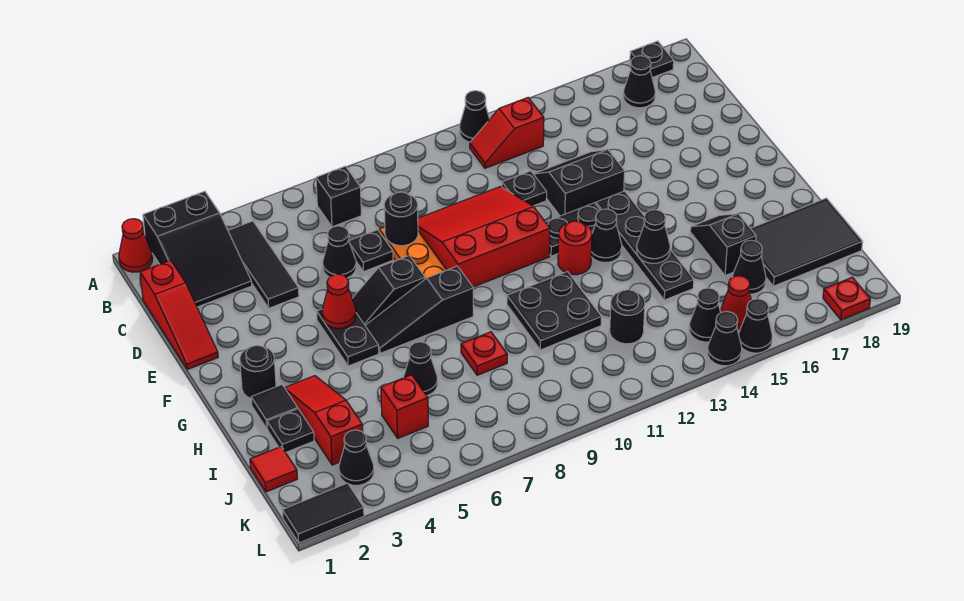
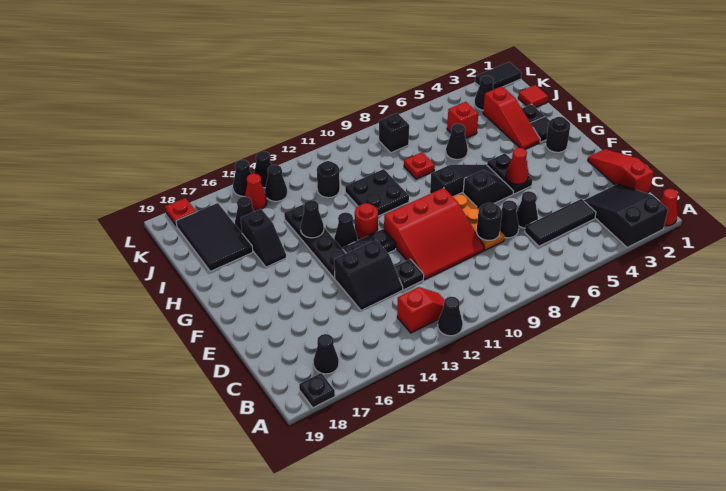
black tile B4:D4 level 1 -> black tile C4:C6 level 1
black brick B7 level 1 -> black brick K8 level 1
black plate D7 level 1 -> black cone D7 level 1
black tile I17:J19 level 1 -> black tile I17:K18 level 1

